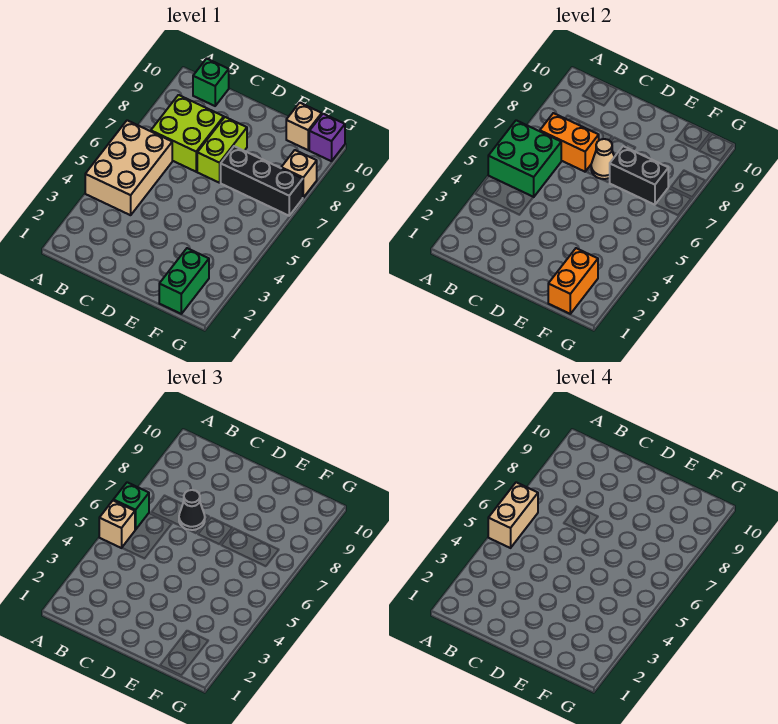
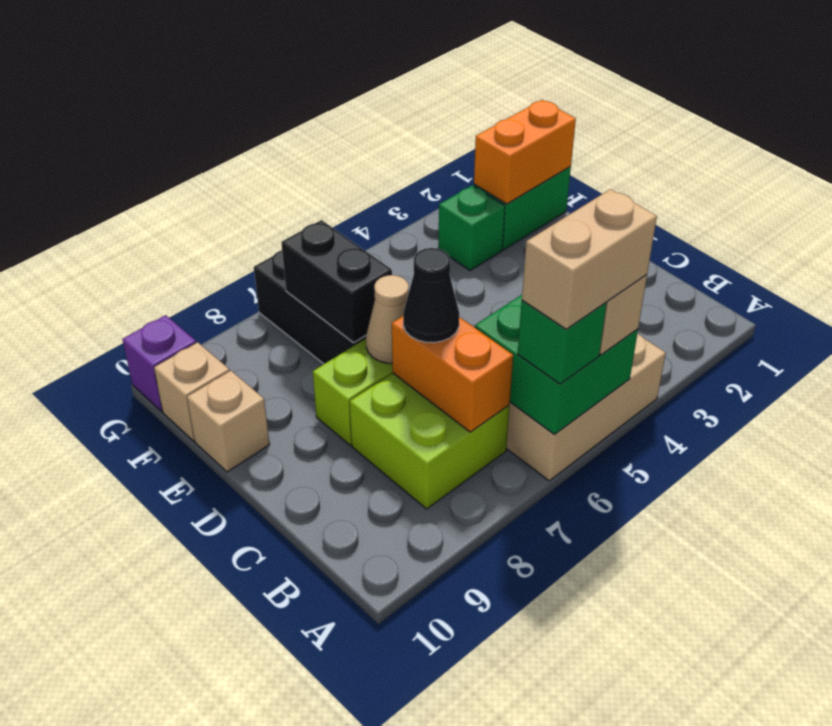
green brick B10 level 1 -> green brick F3 level 1
tan brick G8 level 1 -> tan brick E10 level 1

